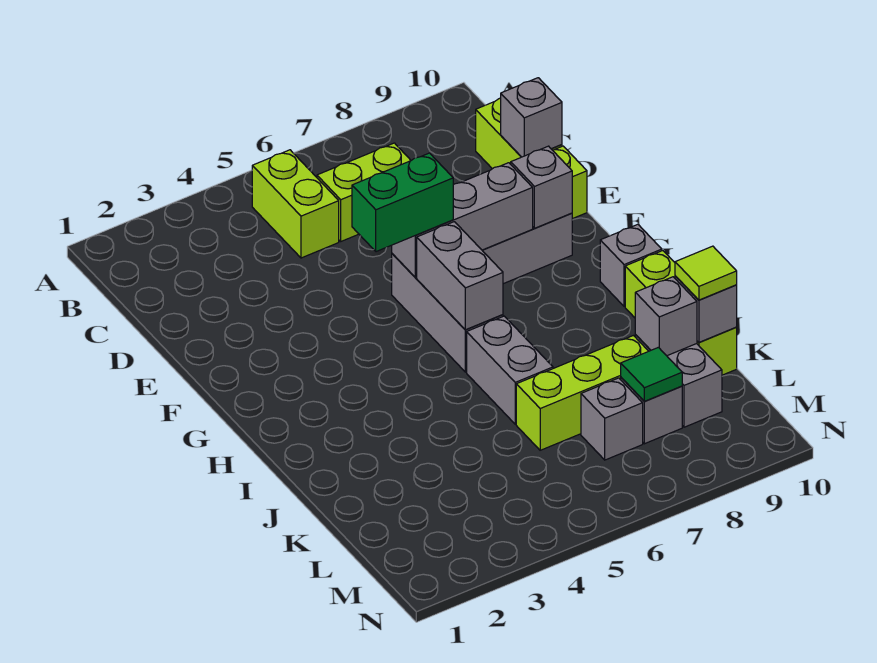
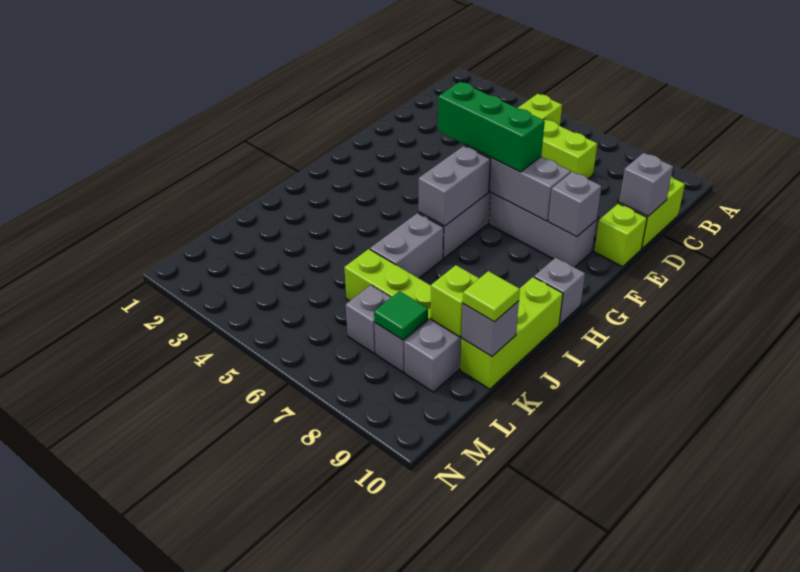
green brick F5:F6 level 3 -> green brick F5:F7 level 3
grey brick K9 level 2 -> lime brick K9 level 2

